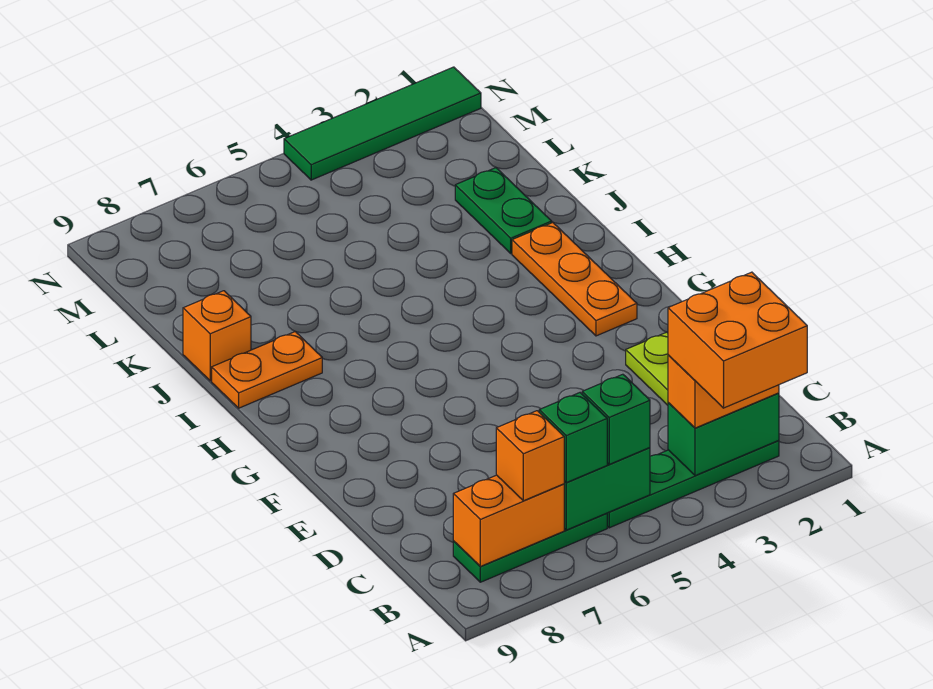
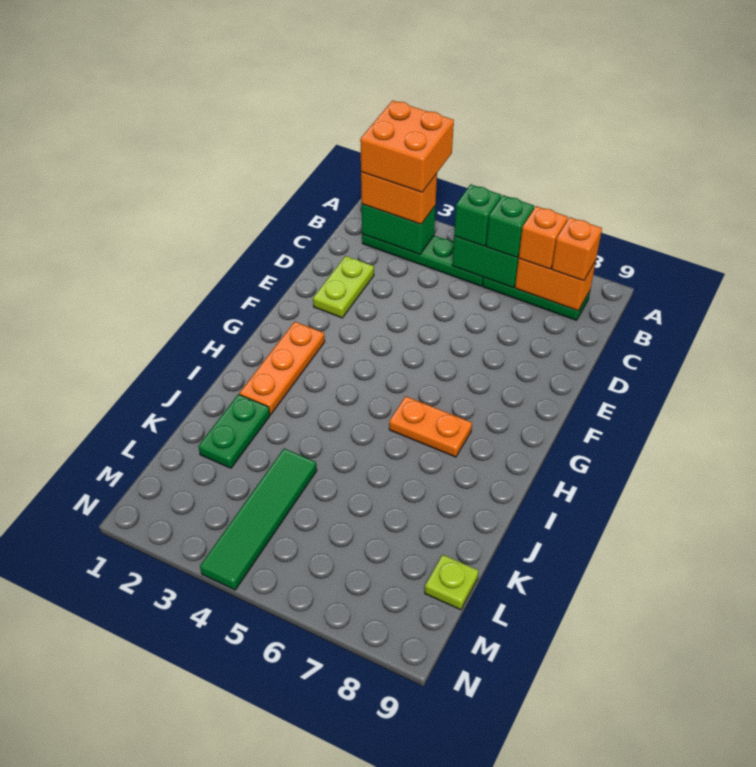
orange plate I8:I9 level 1 -> orange plate H6:H7 level 1
orange brick J9 level 1 -> orange brick B8 level 3
none -> lime plate L9 level 1
green tile N1:N4 level 1 -> green tile K4:N4 level 1

